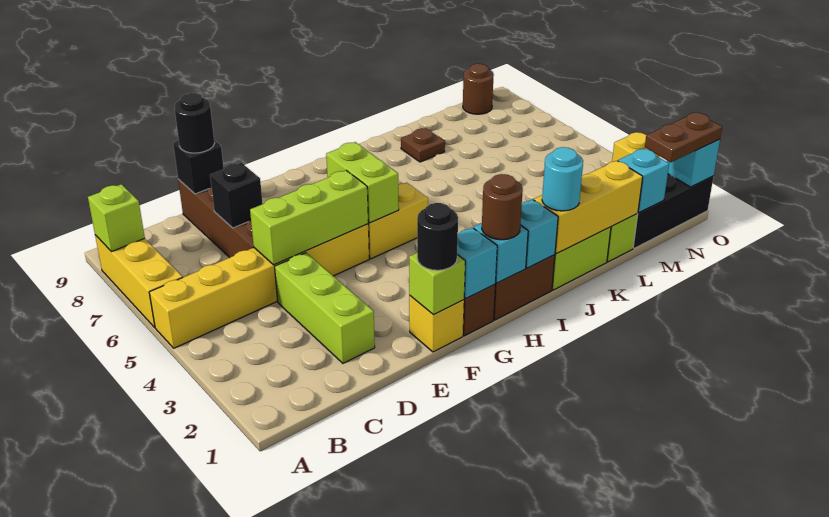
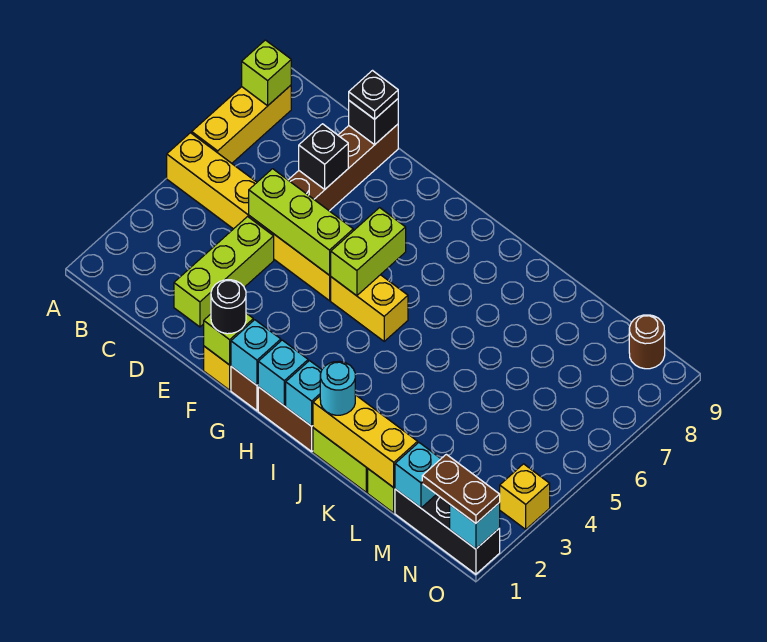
black round brick D9 level 3 -> black plate D9 level 3
brown round brick H1 level 3 -> none
brown plate K8 level 1 -> none

